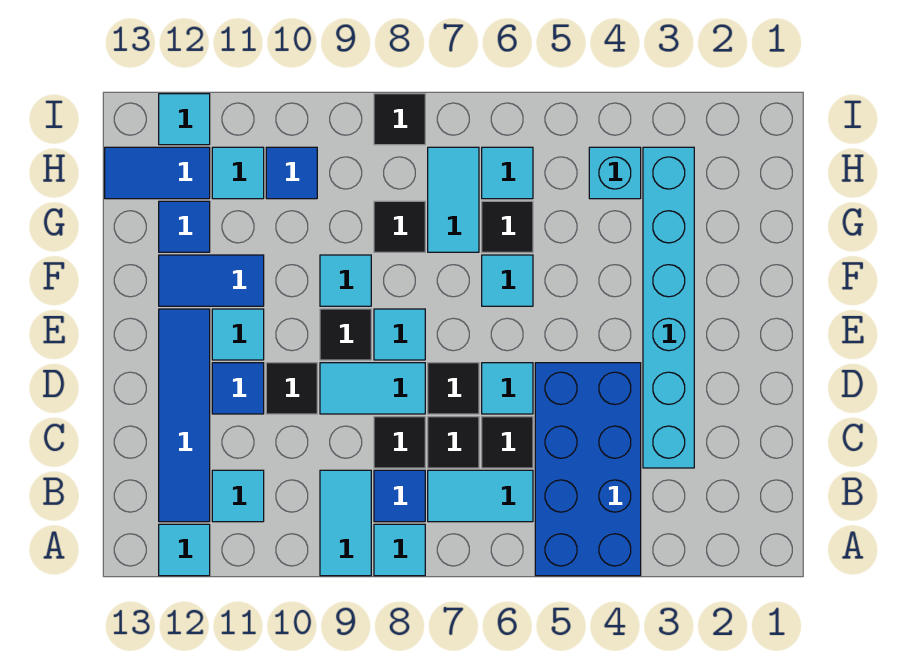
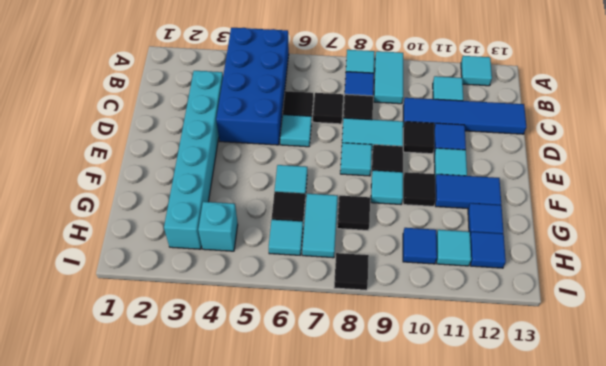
cyan tile B6:B7 level 1 -> none
blue tile B12:E12 level 1 -> blue tile C10:C13 level 1
black tile D7 level 1 -> black tile F10 level 1
blue tile H12:H13 level 1 -> blue tile H12 level 1
cyan tile I12 level 1 -> none

